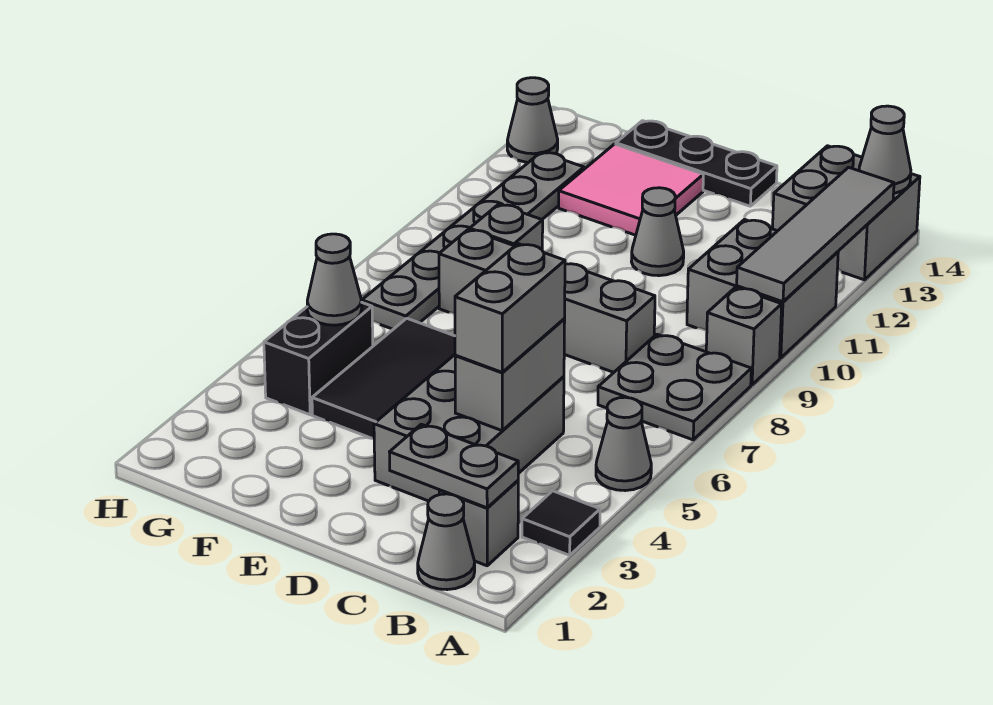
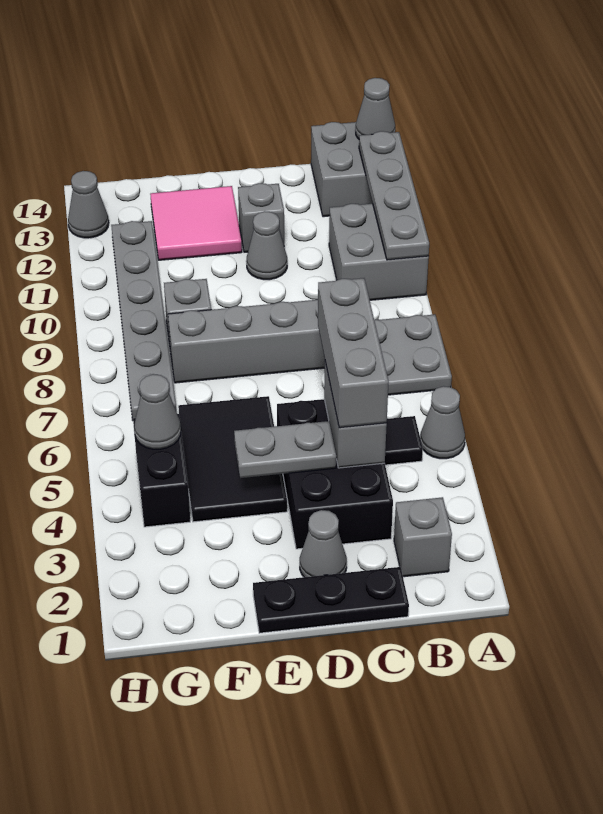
black tile A3 level 1 -> black tile B5 level 1
grey brick A9 level 1 -> grey brick D12 level 1
grey tile A10:A13 level 2 -> grey plate A10:A13 level 2
grey cone B1 level 1 -> grey cone D2 level 1
grey plate B2:C2 level 2 -> grey plate D4:E4 level 2
grey brick C3:D5 level 1 -> black brick C3:D5 level 1
grey brick C4:C5 level 3 -> grey brick C4:C6 level 3
black plate D14:F14 level 1 -> black plate C1:E1 level 1

